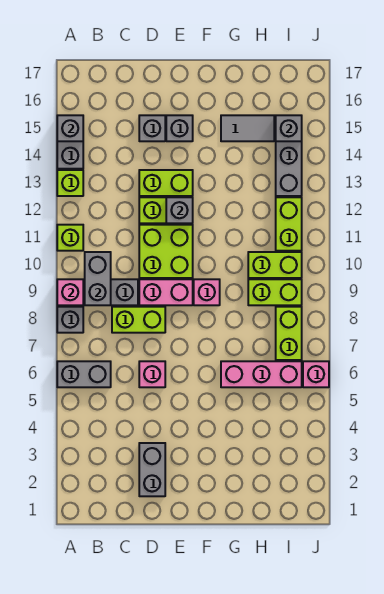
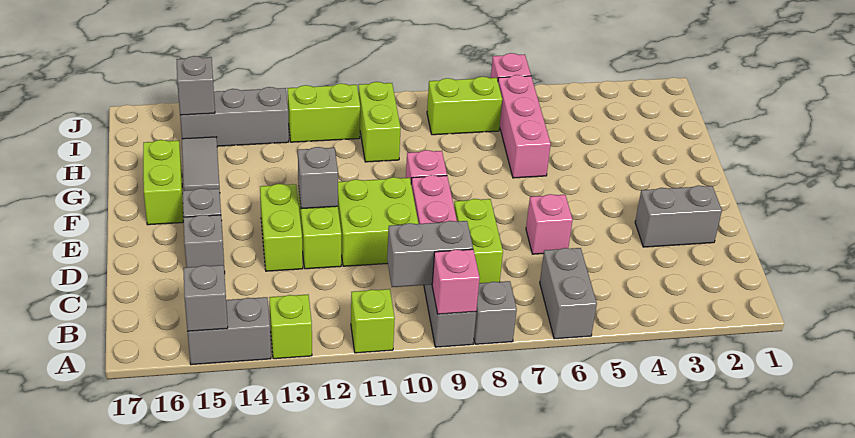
lime brick H9:I9 level 1 -> lime brick F16:G16 level 1

